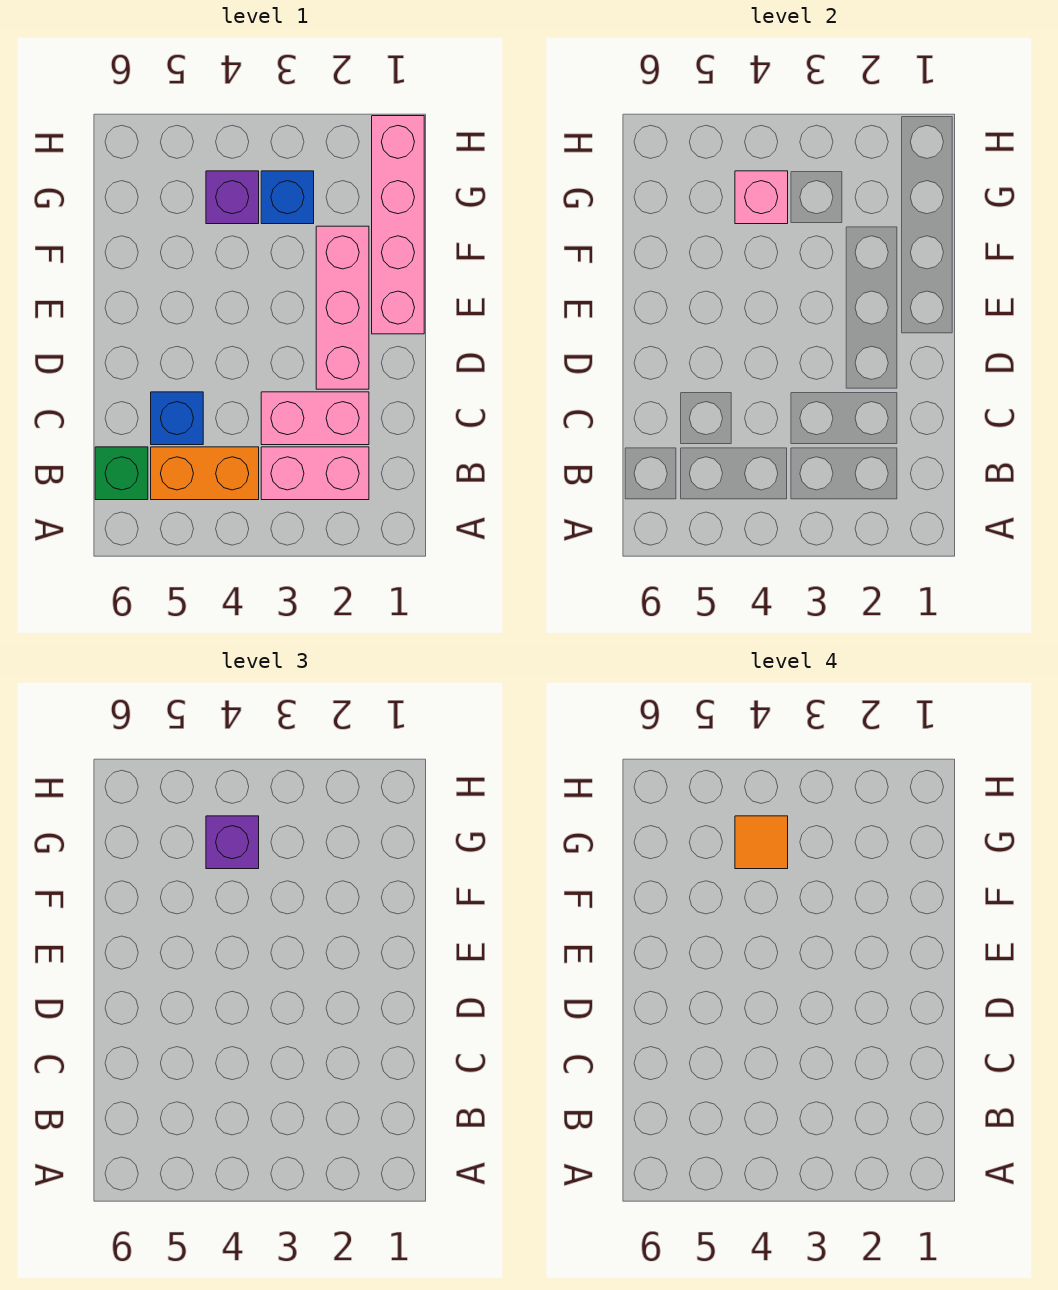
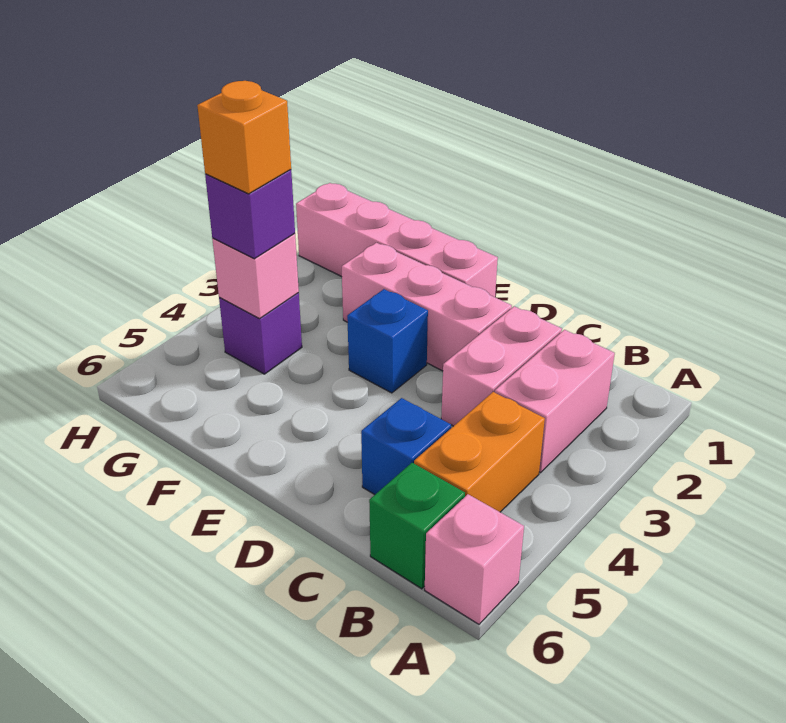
none -> pink brick A6 level 1
blue brick G3 level 1 -> blue brick E3 level 1
orange tile G4 level 4 -> orange brick G4 level 4

